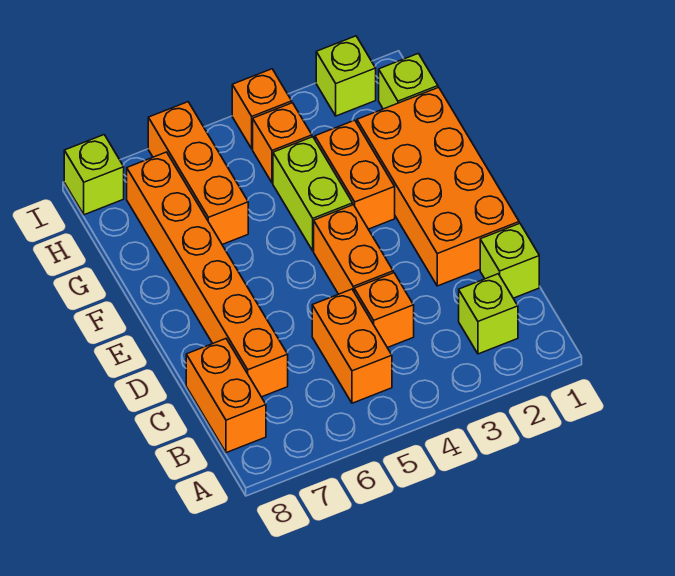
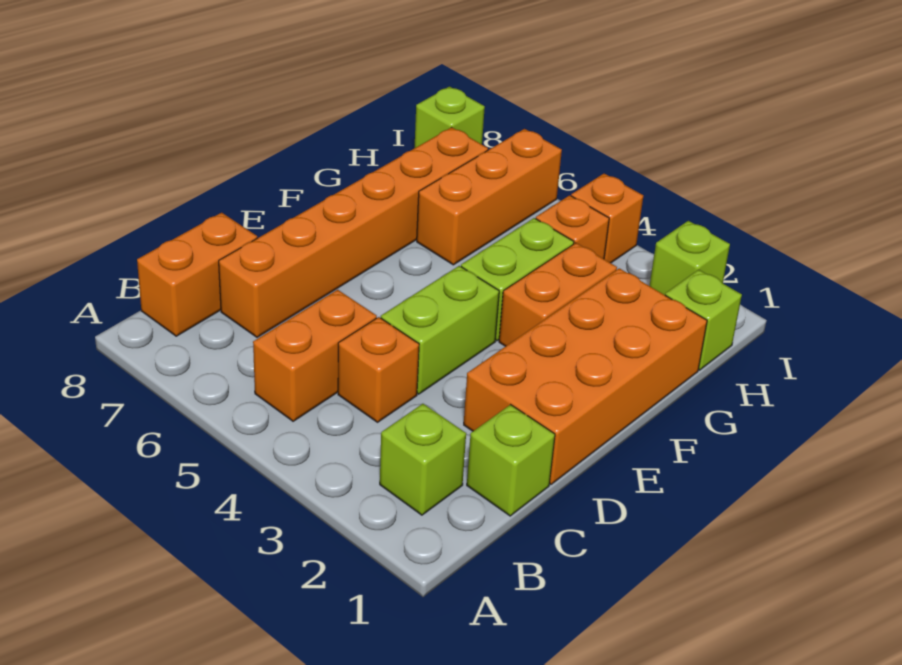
orange brick D4:E4 level 1 -> lime brick D4:E4 level 1

